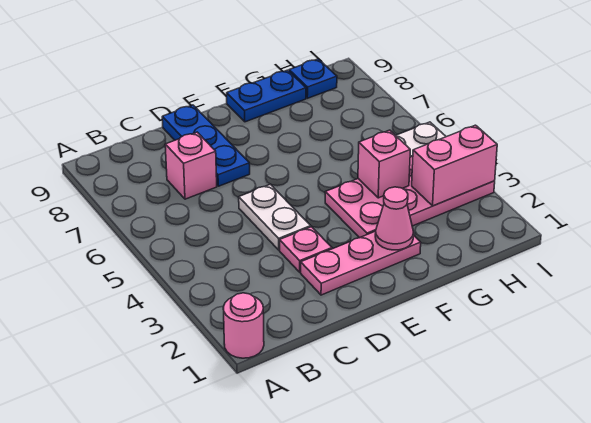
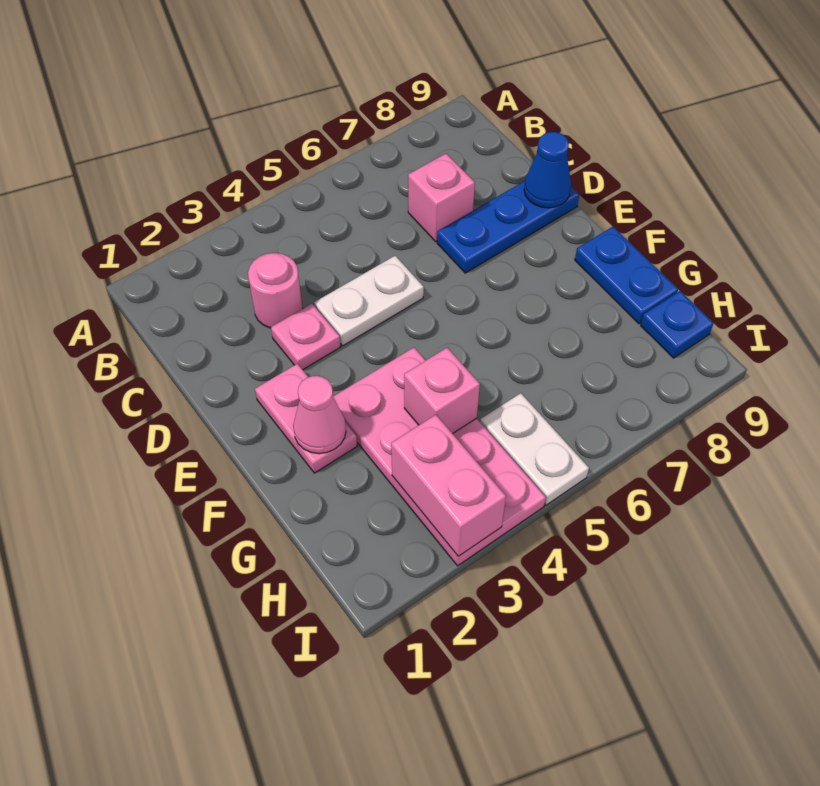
pink round brick A1 level 1 -> pink round brick C3 level 1
pink plate D2:F2 level 1 -> pink plate E2:F2 level 1
none -> blue cone D9 level 2

